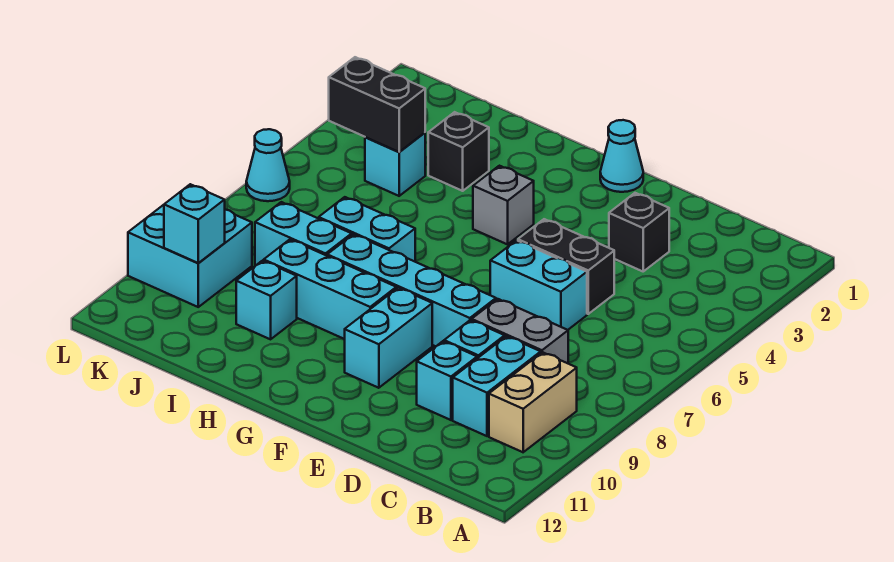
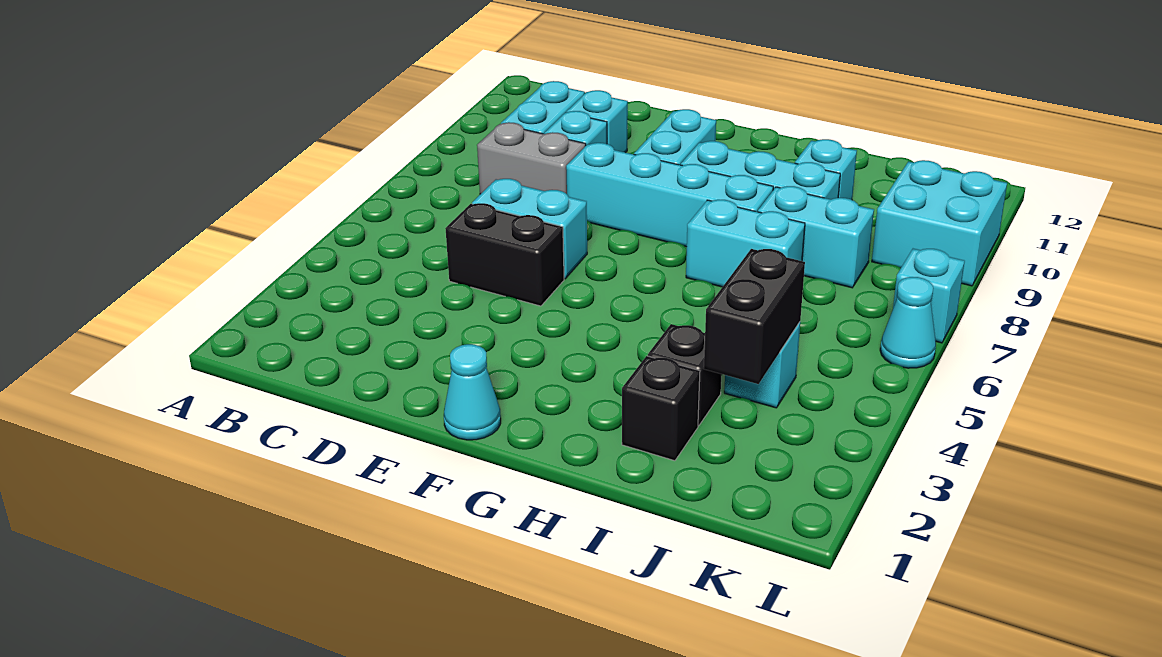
tan brick B9:B10 level 1 -> none
black brick D3 level 1 -> black brick I2 level 1
grey brick G4 level 1 -> none
black brick J4:K4 level 2 -> black brick J3:J4 level 2
cyan brick K10 level 2 -> cyan brick L7 level 1

